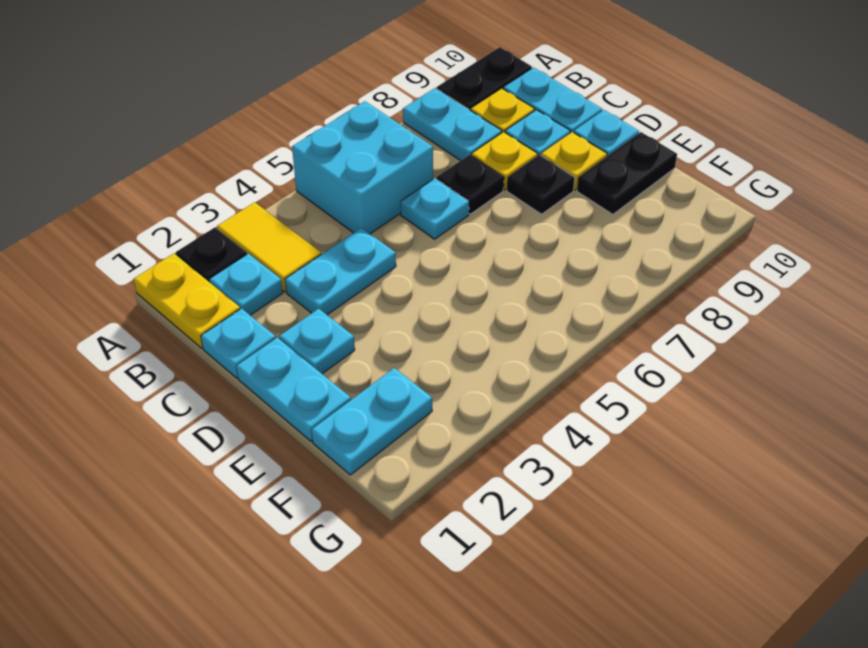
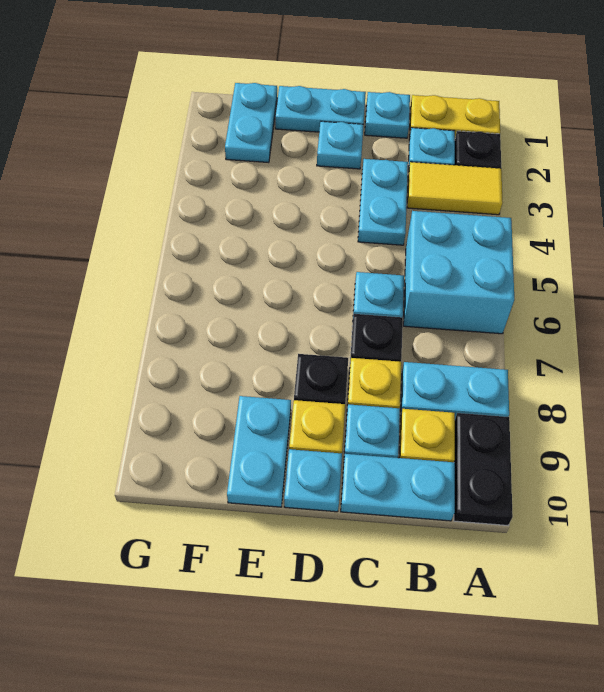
black plate E9:E10 level 1 -> cyan plate E9:E10 level 1

